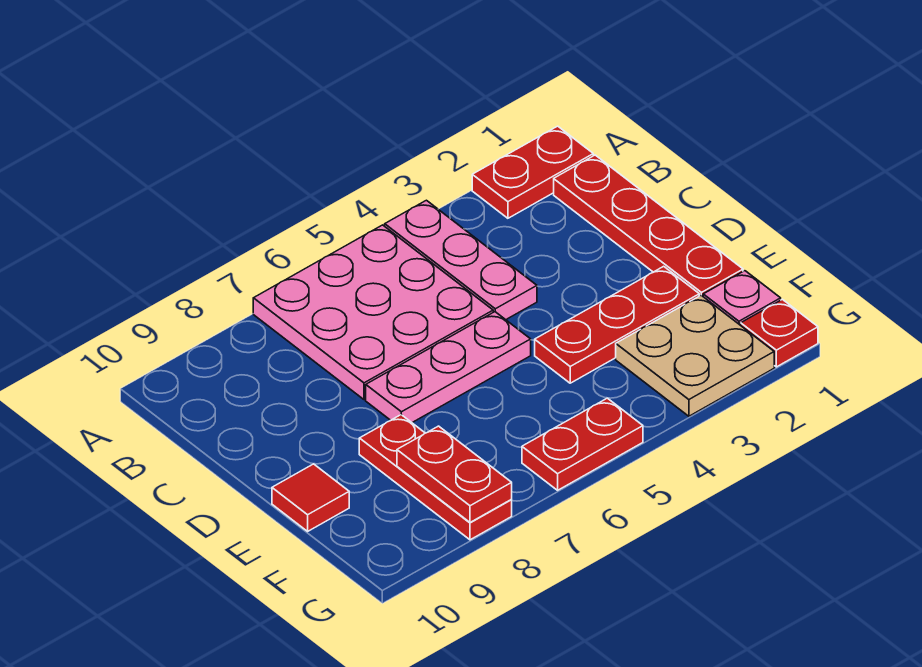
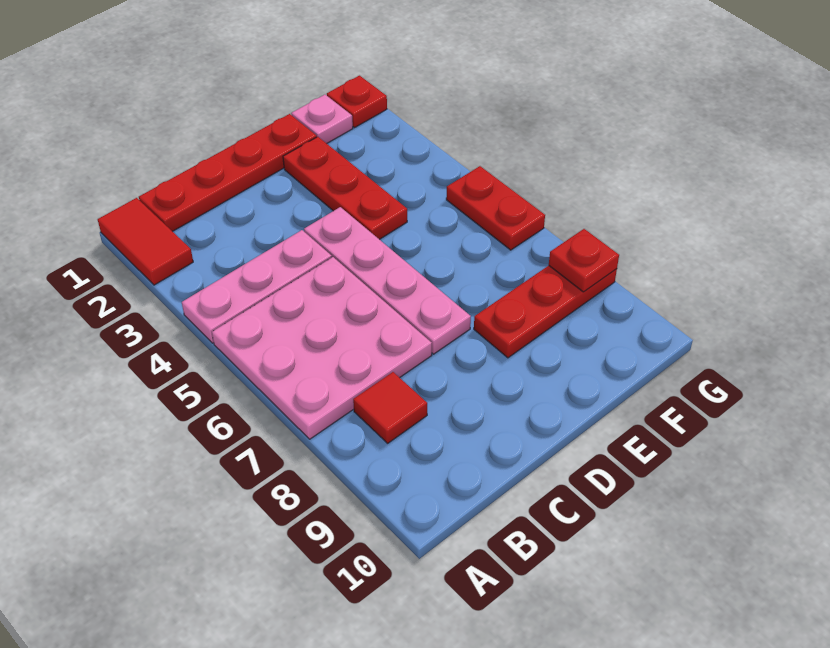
red plate A1:A2 level 1 -> red tile A1:A2 level 1
pink plate D5:D7 level 1 -> pink plate D4:D7 level 1
red tile E10 level 1 -> red tile B8 level 1
tan plate F2:G3 level 1 -> none
red plate F8:G8 level 2 -> red plate G8 level 2

